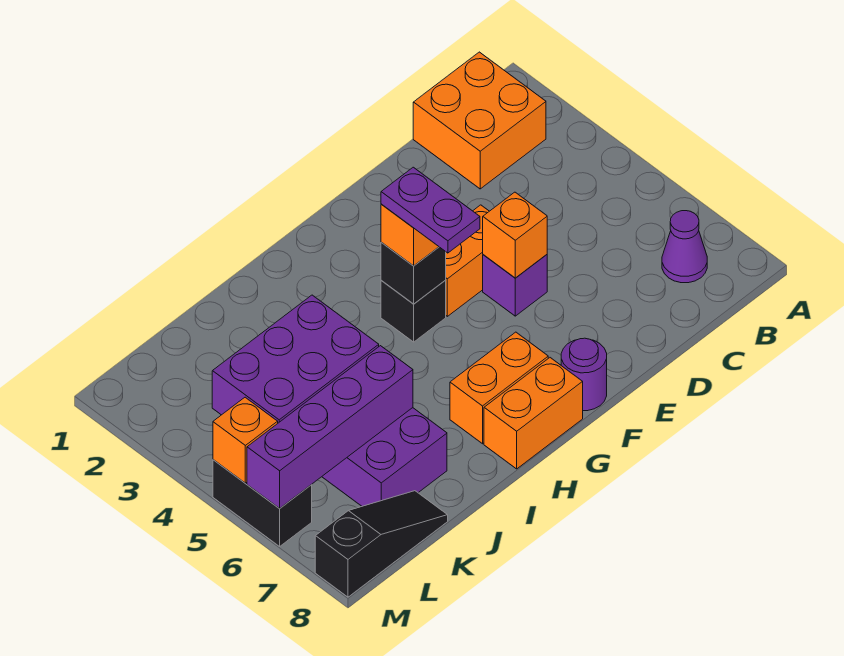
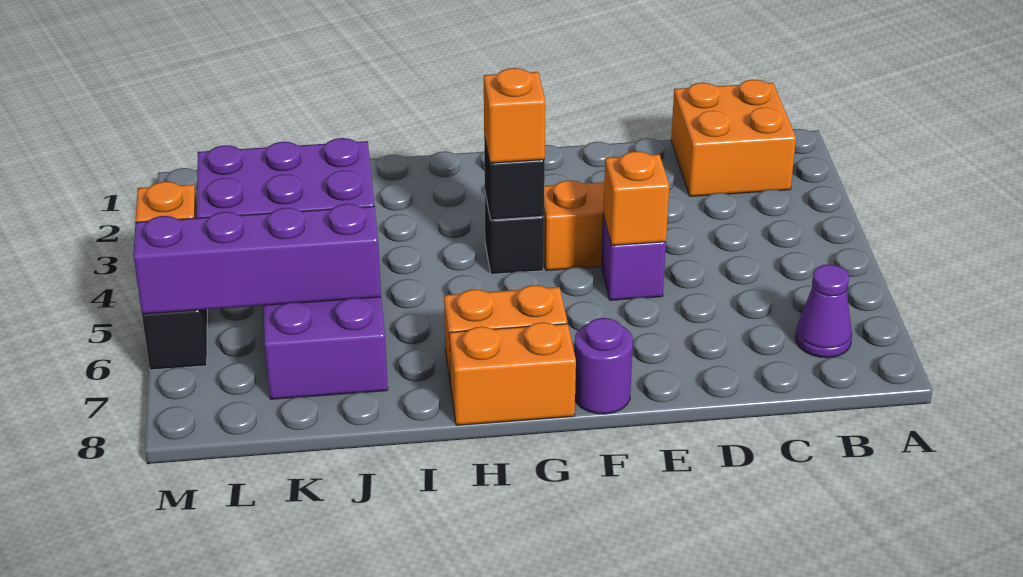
purple plate G4:G5 level 4 -> none
black slope K8:M8 level 1 top M -> none

